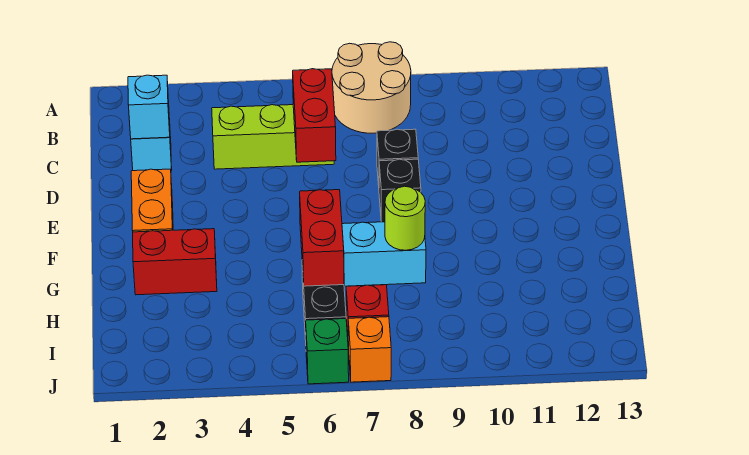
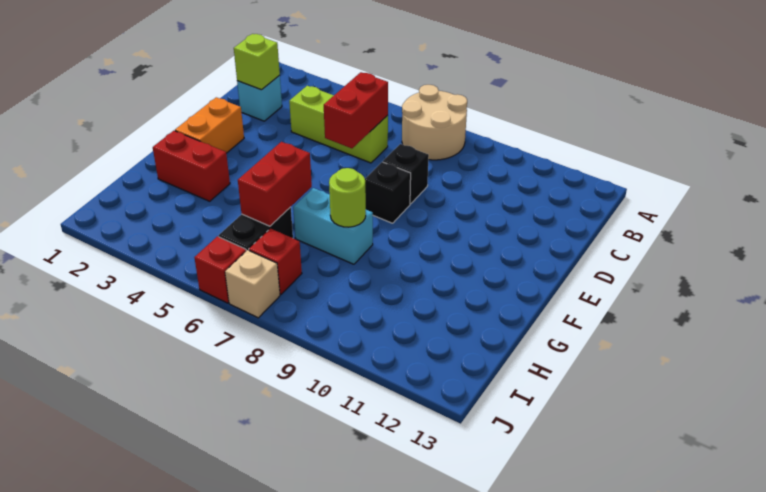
cyan brick C2 level 2 -> lime brick C2 level 2
green brick J6 level 1 -> red brick J6 level 1
orange brick J7 level 1 -> tan brick J7 level 1

